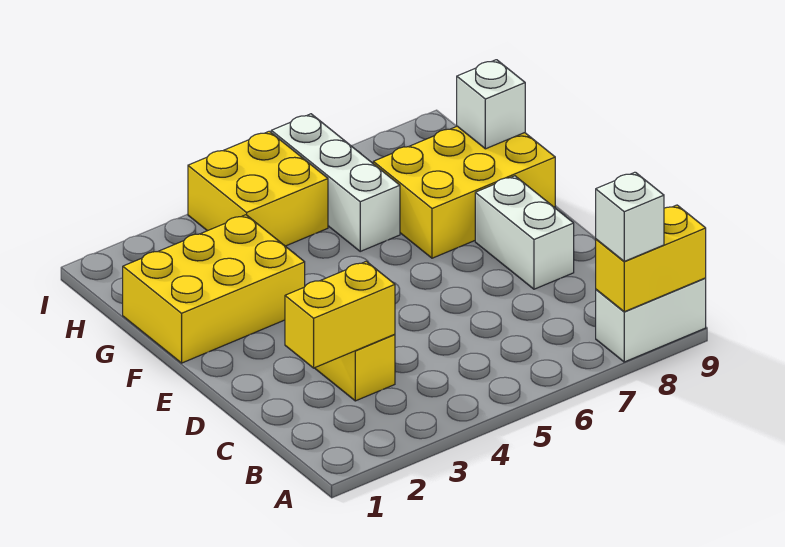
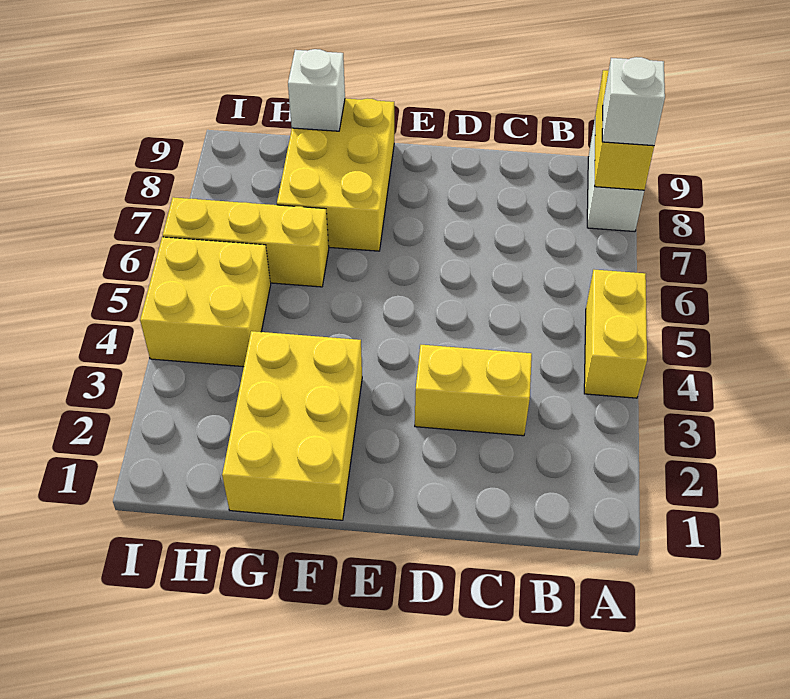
yellow brick C2:C3 level 2 -> yellow brick A4:A5 level 1
white brick D8:E8 level 1 -> none
white brick G6:I6 level 1 -> yellow brick G6:I6 level 1

